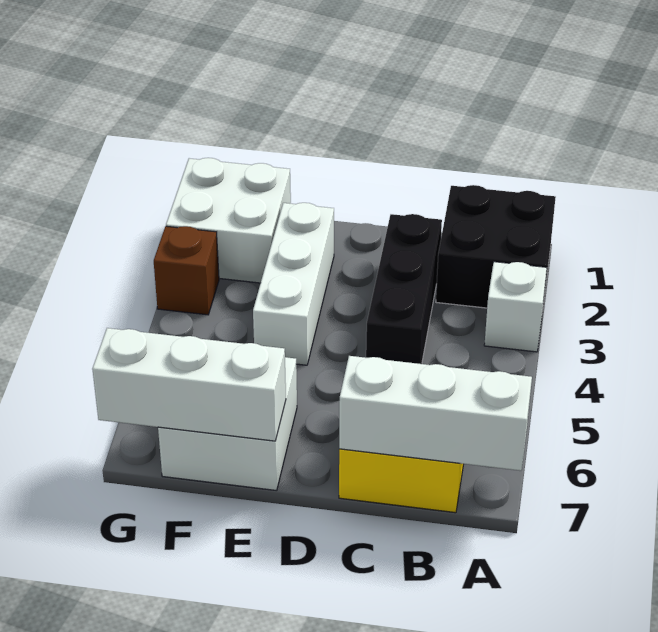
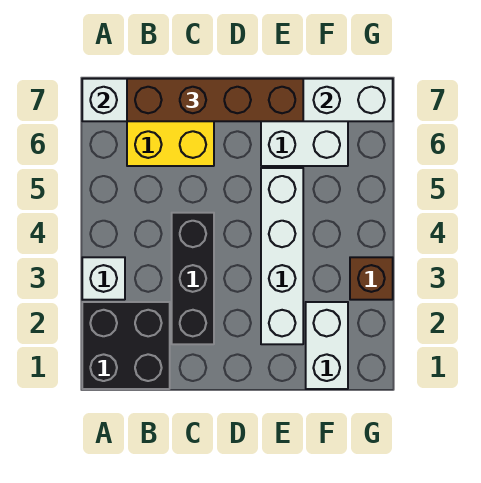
none -> brown brick B7:E7 level 3
white brick E2:E4 level 1 -> white brick E2:E5 level 1
white brick F1:G2 level 1 -> white brick F1:F2 level 1

